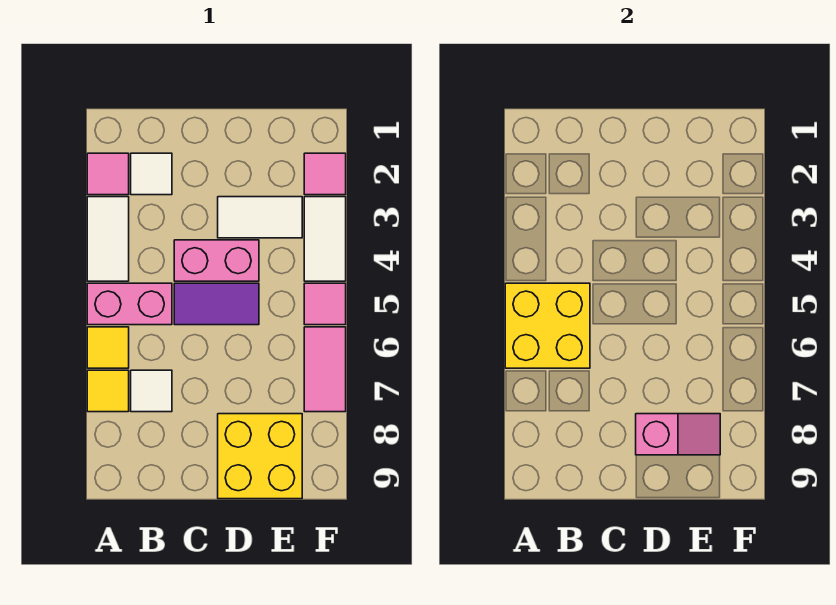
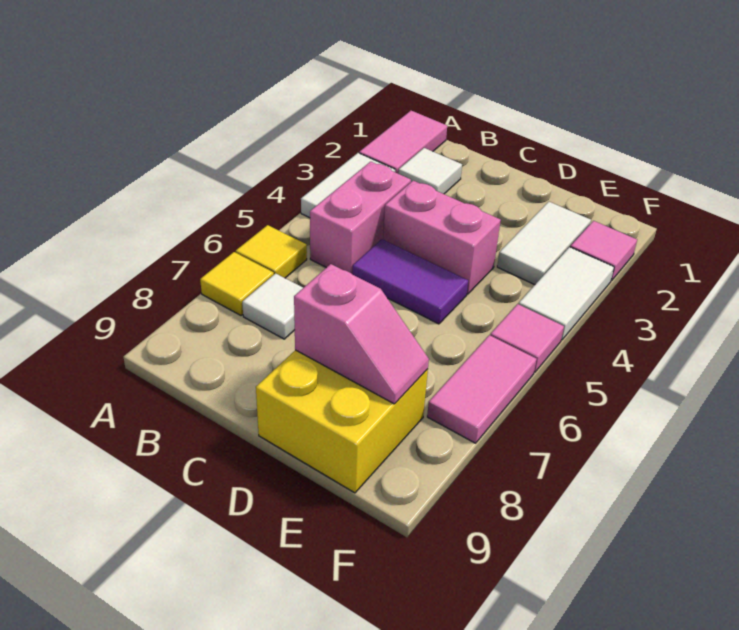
pink tile A2 level 1 -> pink tile A1:A2 level 1
pink brick A5:B5 level 1 -> pink brick B4:B5 level 1
yellow brick A5:B6 level 2 -> none
white tile D3:E3 level 1 -> white tile E2:E3 level 1

